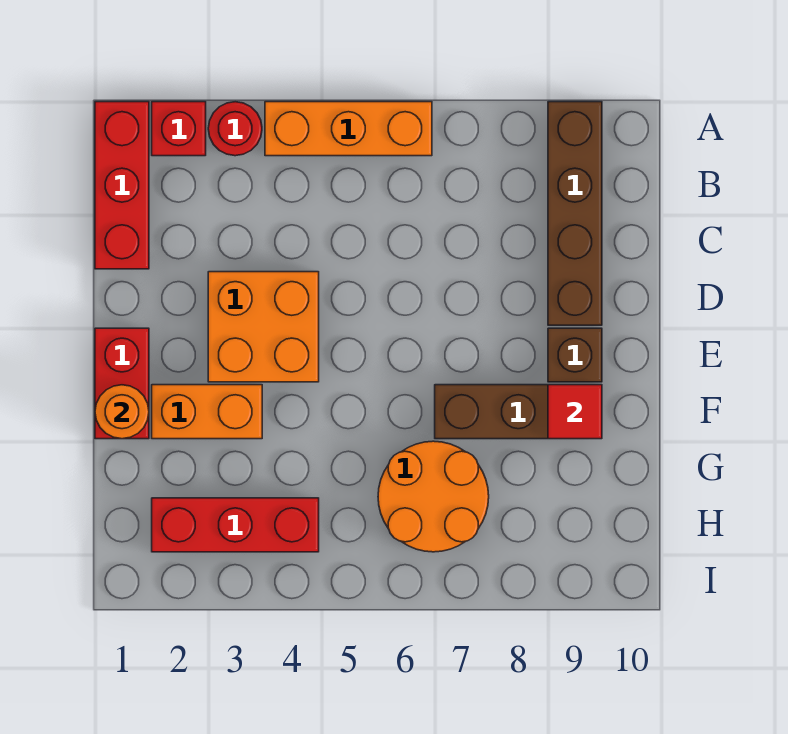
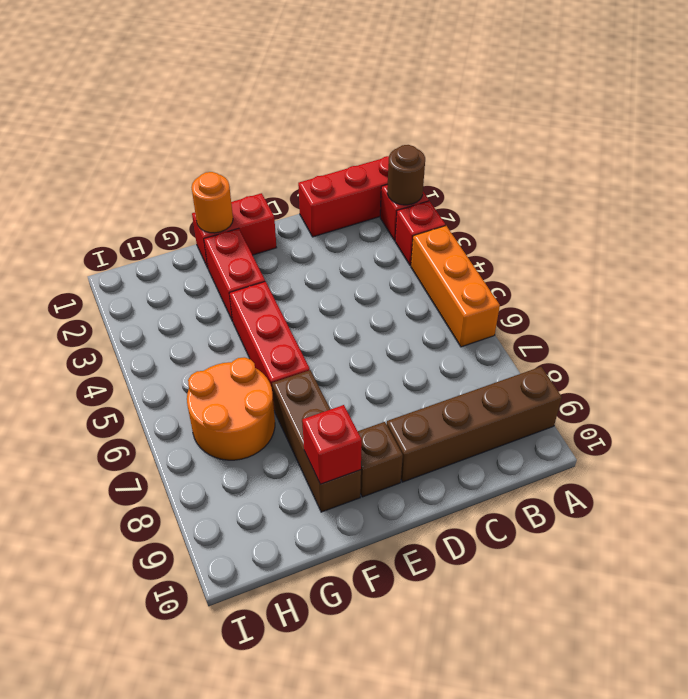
none -> brown round brick A2 level 2
red round brick A3 level 1 -> red brick A3 level 1
orange brick D3:E4 level 1 -> none
orange brick F2:F3 level 1 -> red brick F2:F3 level 1
red tile F9 level 2 -> red brick F9 level 2
red brick H2:H4 level 1 -> red brick F4:F6 level 1

